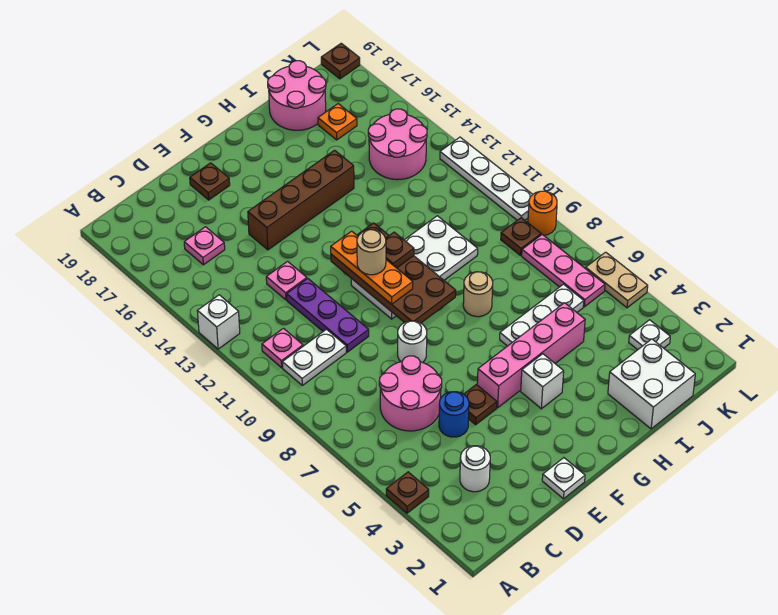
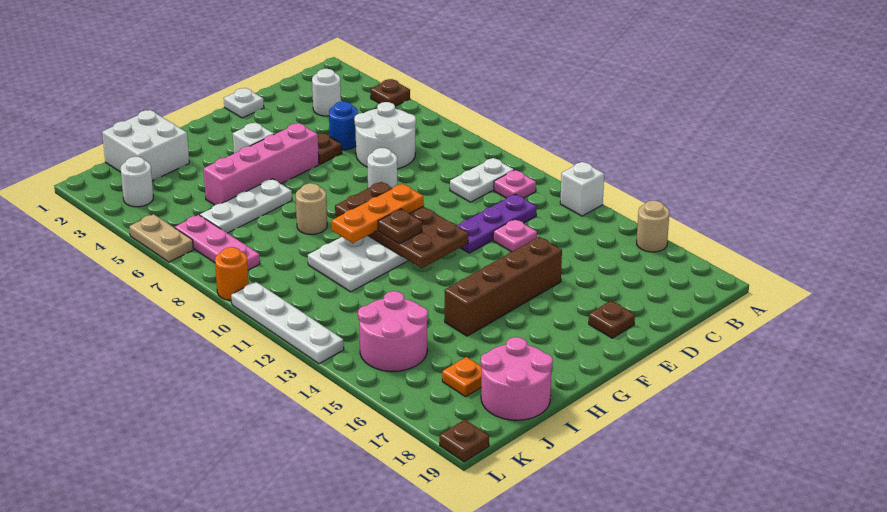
pink round brick C6:D7 level 1 -> white round brick C6:D7 level 1
pink plate C16 level 1 -> none
purple plate D10:D12 level 1 -> purple plate C12:E12 level 1
orange plate F10:F12 level 3 -> orange plate F10:H10 level 3
tan round brick F11 level 4 -> tan round brick A16 level 1
white plate K3 level 1 -> white round brick K3 level 1
brown plate K9 level 1 -> none

